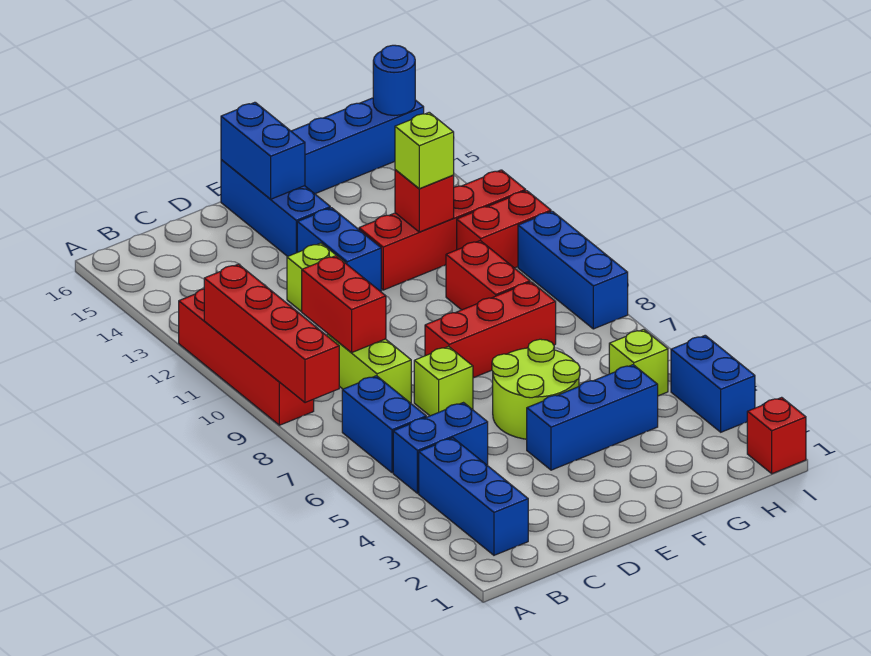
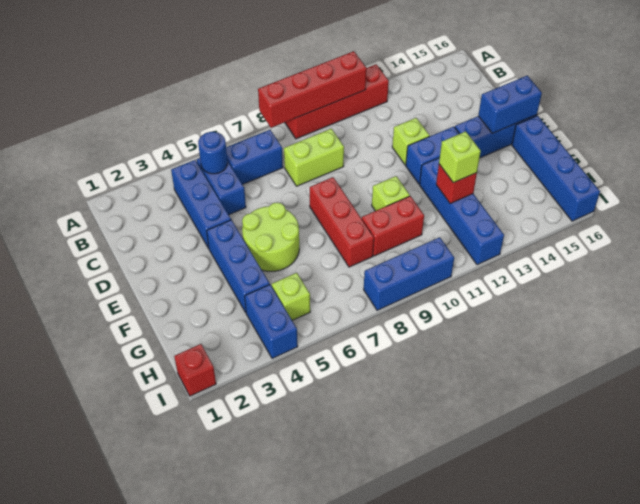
blue brick B2:B4 level 1 -> blue brick B4:D4 level 1
red brick C9:C10 level 2 -> none
lime brick D7 level 1 -> lime brick F10 level 1
red brick F12:I12 level 1 -> blue brick F12:I12 level 1
red brick H11:I11 level 1 -> none
blue brick I3:I4 level 1 -> blue brick H4:I4 level 1
blue round brick I16 level 2 -> blue round brick B5 level 2

